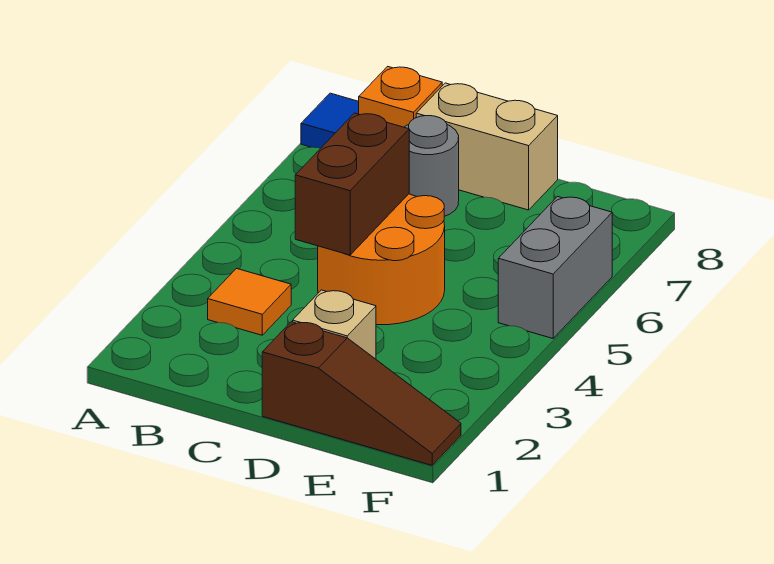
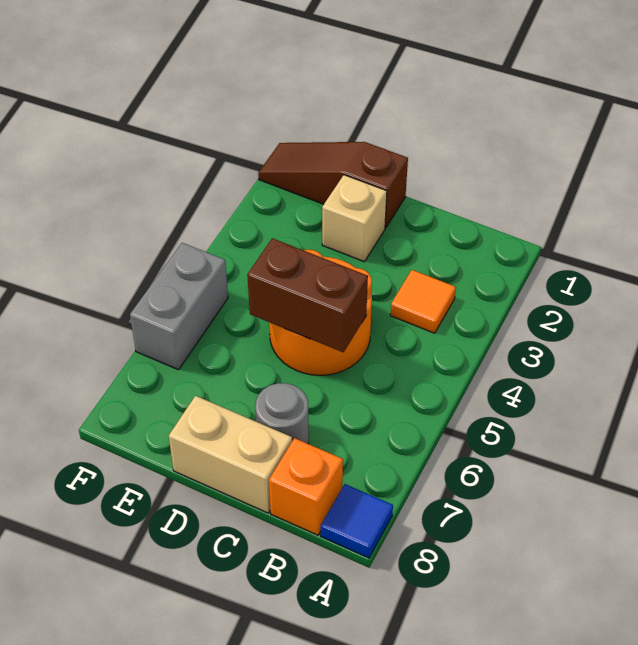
brown brick C4:C5 level 2 -> brown brick C5:D5 level 2

